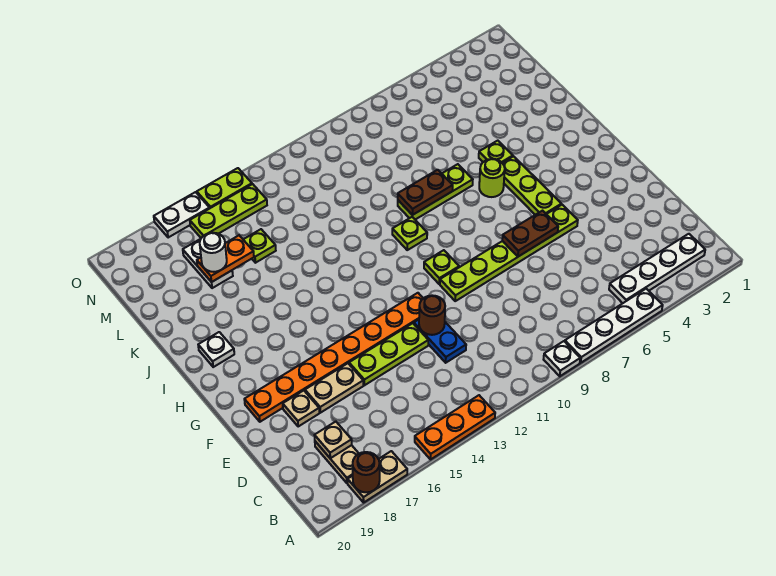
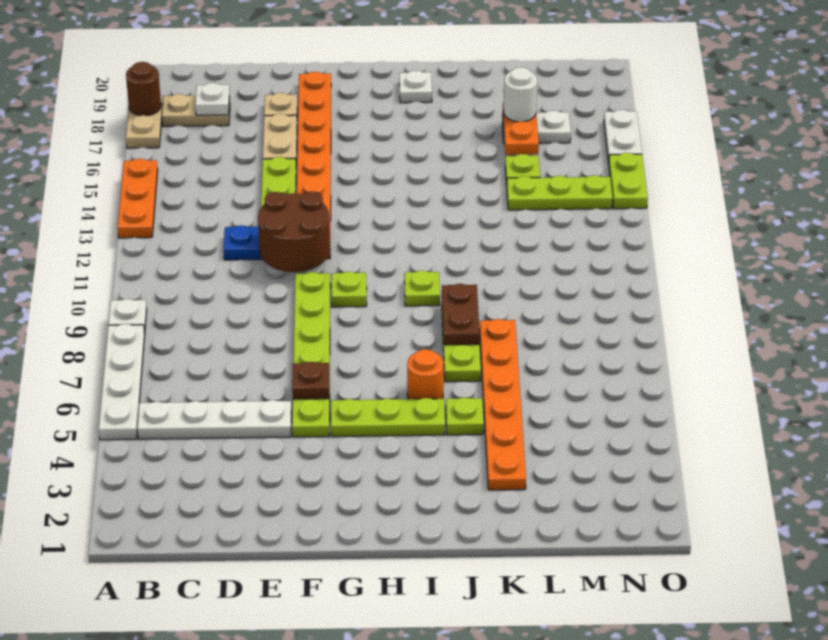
white plate B2:B5 level 1 -> white plate B5:E5 level 1
tan plate C18 level 2 -> white plate C18 level 2
brown round brick E12 level 2 -> brown round brick E11:F12 level 2
brown plate F6:F7 level 2 -> brown plate F6 level 2
lime round brick I6 level 1 -> orange round brick I6 level 1
none -> orange plate K3:K8 level 1
lime plate N14:N16 level 1 -> lime plate L14:N14 level 1

